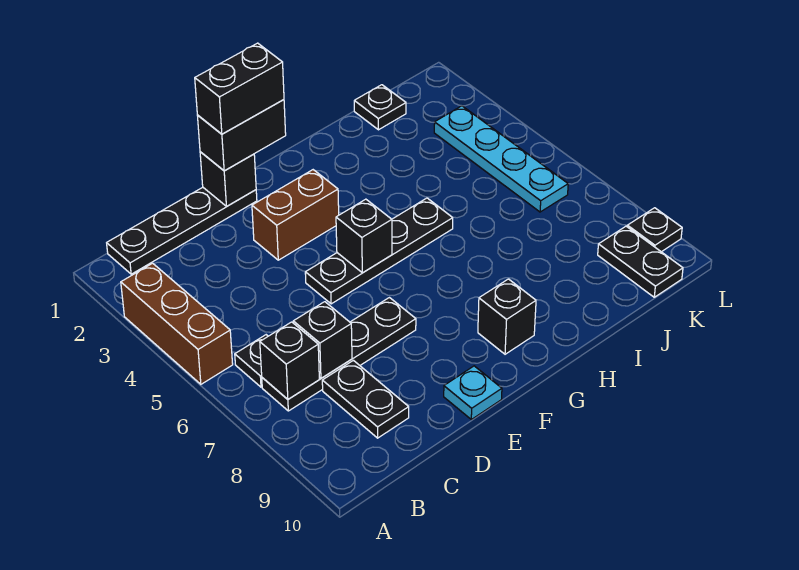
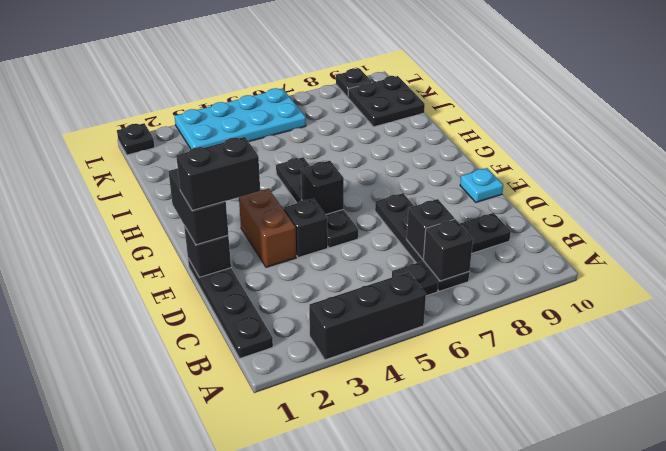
brown brick A3:A5 level 1 -> black brick A3:A5 level 1
black brick E1:F1 level 4 -> black brick E1:E2 level 4
black brick G9 level 1 -> black brick E4 level 1
black plate J1 level 1 -> black plate L1 level 1
cyan plate K3:K6 level 1 -> cyan plate K3:L6 level 1
black plate K9:K10 level 1 -> black plate J9:K10 level 1

